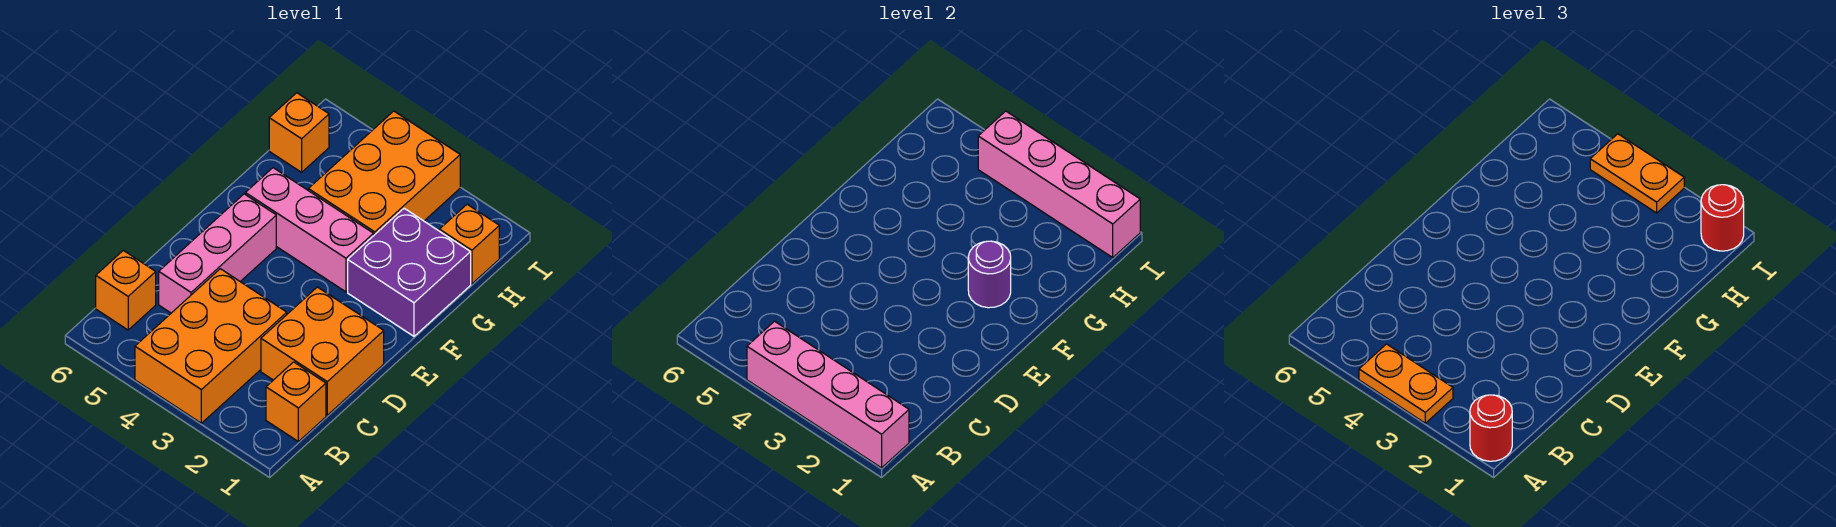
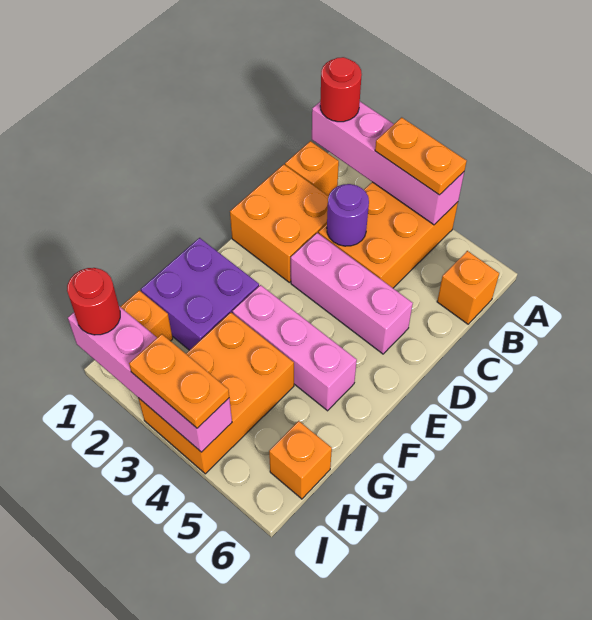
pink brick C5:E5 level 1 -> pink brick D3:D5 level 1
purple round brick F2 level 2 -> purple round brick C3 level 2

